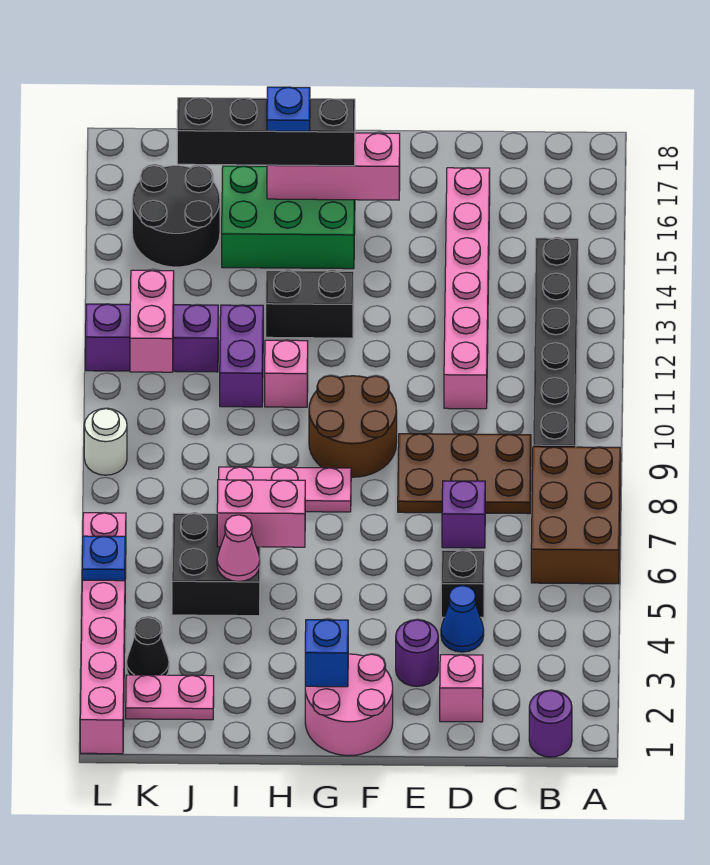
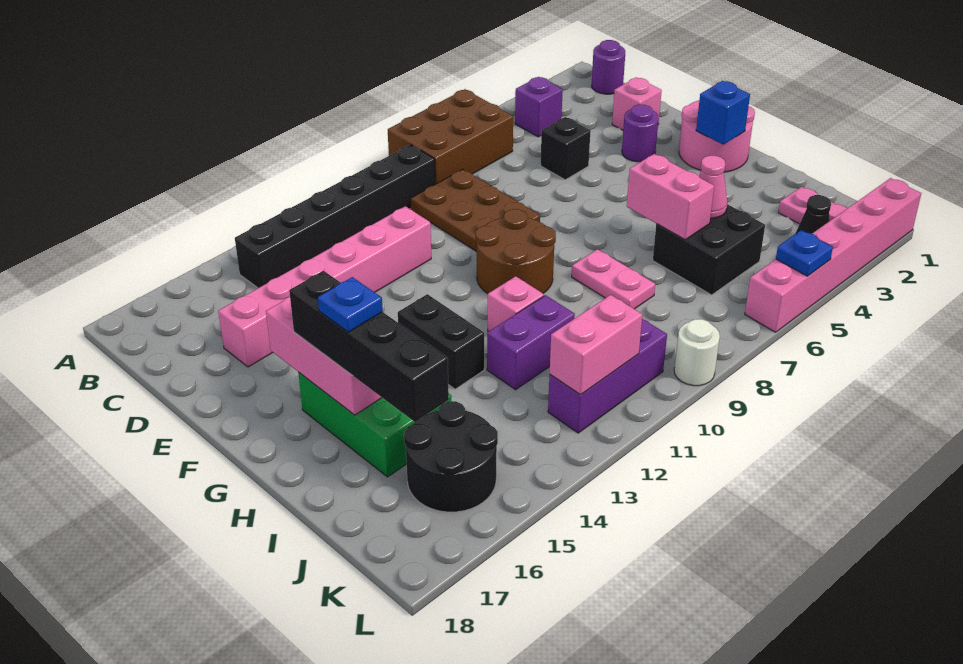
blue cone D4 level 1 -> none
purple brick D7 level 1 -> purple brick B4 level 1
pink plate G8:I8 level 1 -> pink plate H8:I8 level 1
purple brick J12:L12 level 1 -> purple brick K10:K12 level 1

